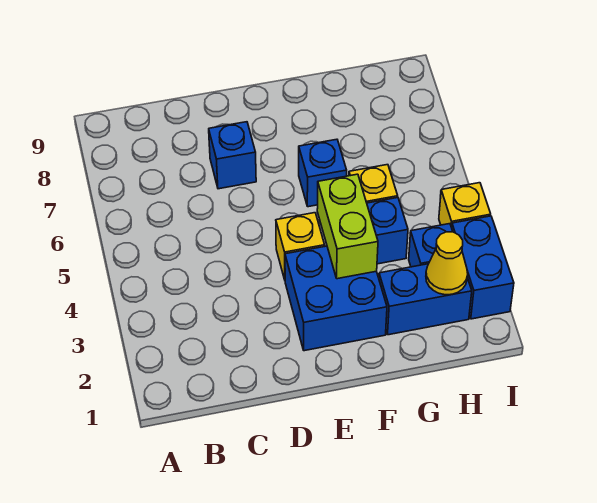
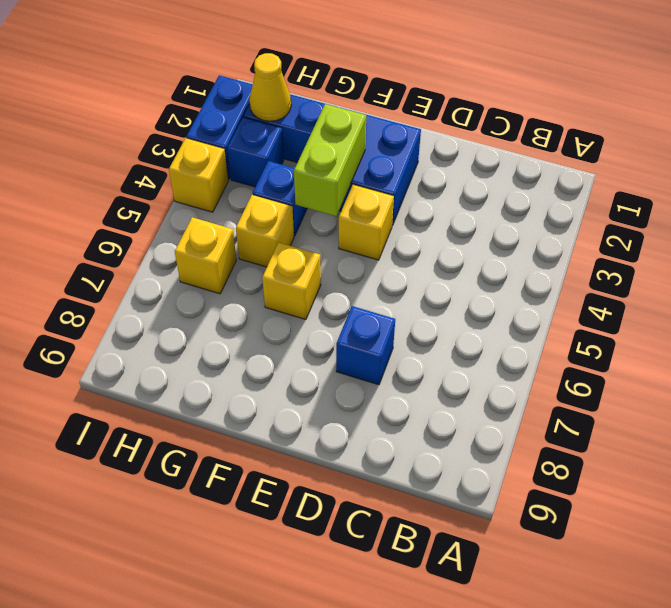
blue brick F6 level 1 -> yellow brick F6 level 1
none -> yellow brick H6 level 1

